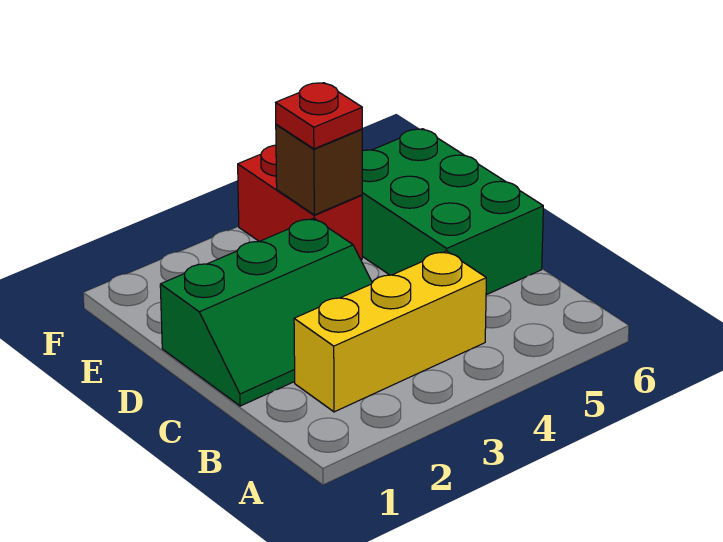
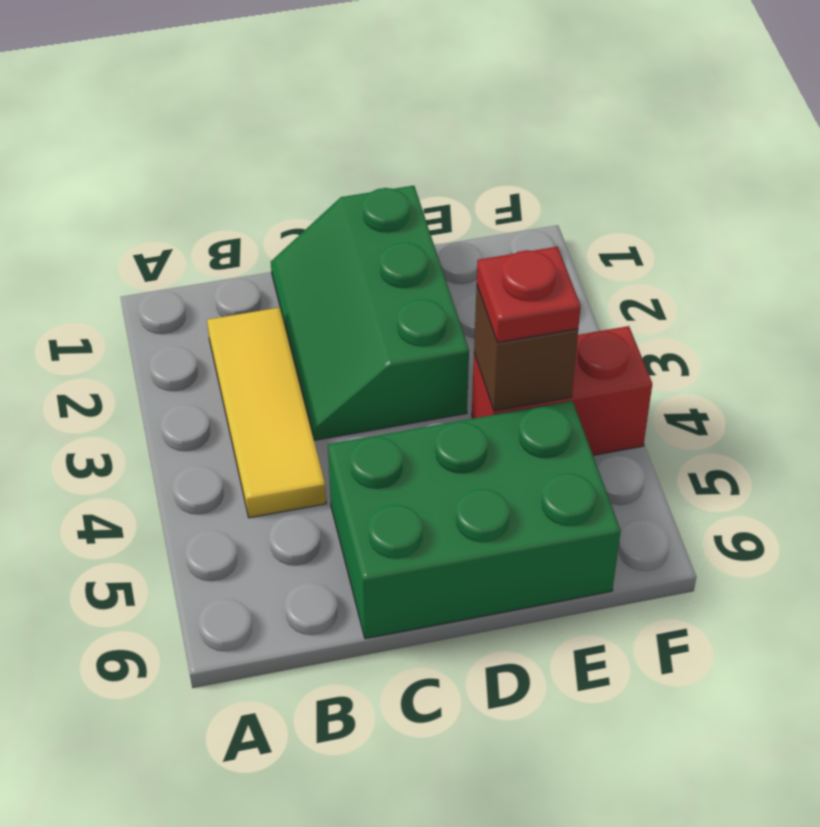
yellow brick B2:B4 level 1 -> yellow tile B2:B4 level 1

